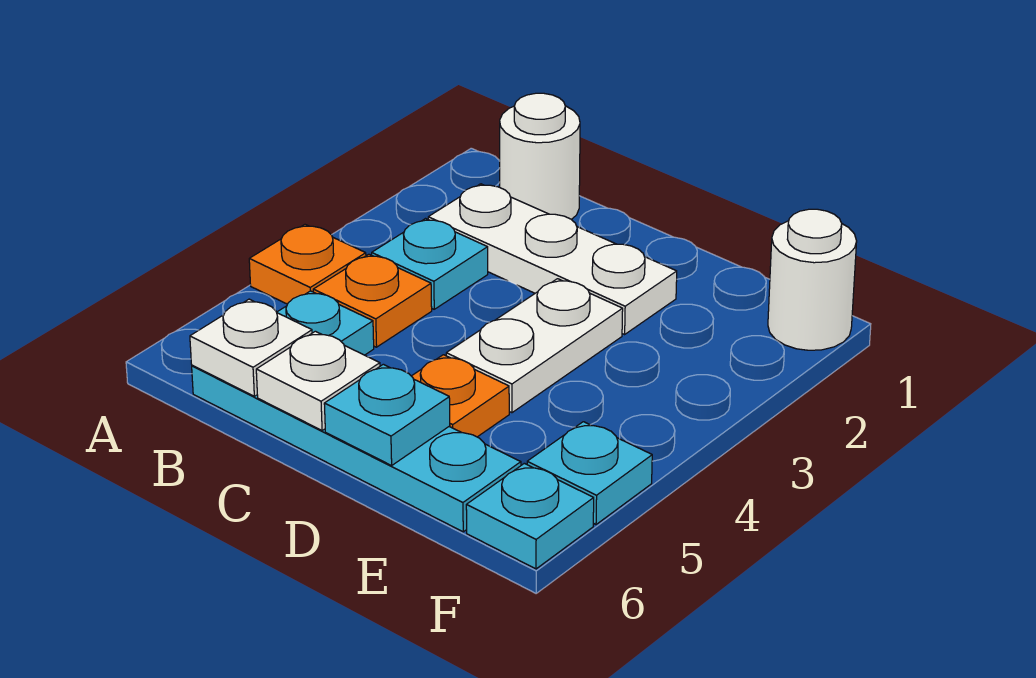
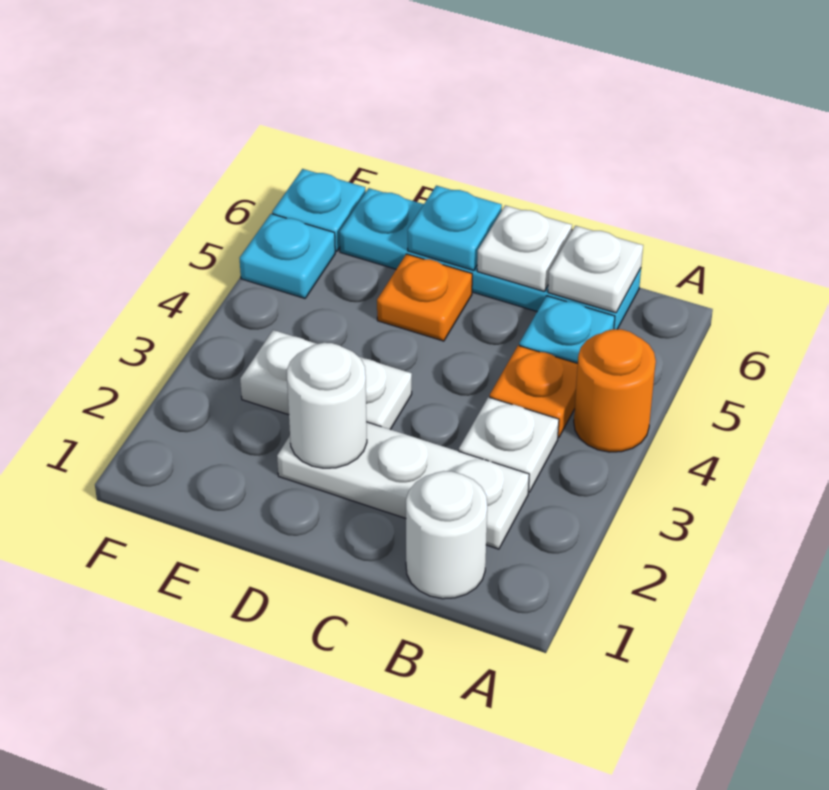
orange plate A4 level 1 -> orange round brick A4 level 1
cyan plate B3 level 1 -> white plate B3 level 1
white plate D3:D4 level 1 -> white plate D3:E3 level 1
white round brick F1 level 1 -> white round brick D2 level 2

